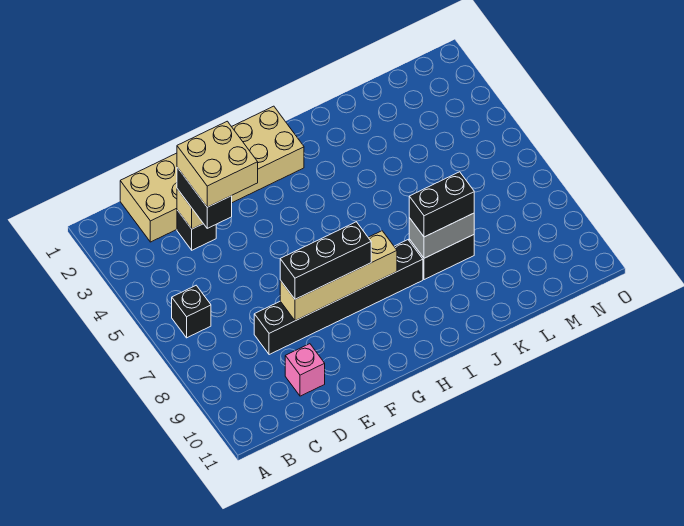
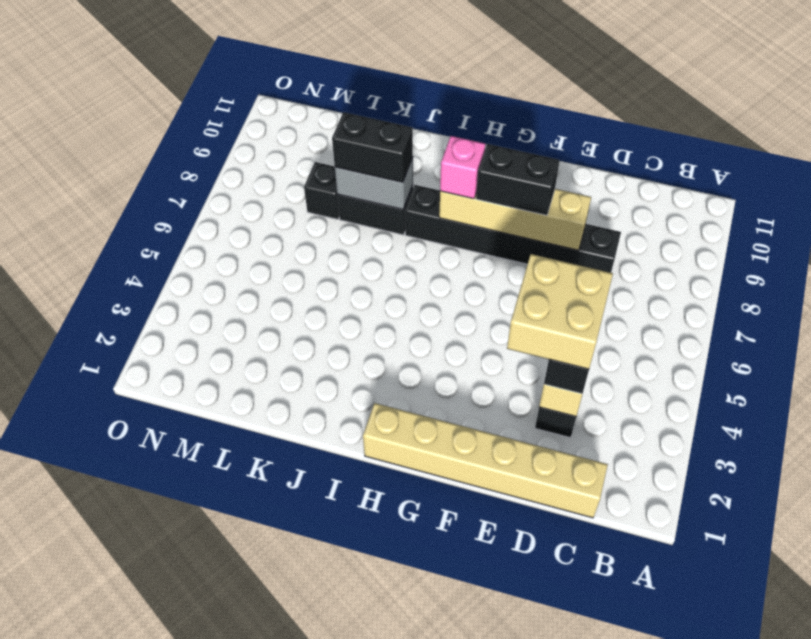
black brick B6 level 1 -> black brick L8 level 1
tan brick C1:H2 level 1 -> tan brick C1:H1 level 1
pink brick D10 level 1 -> pink brick H8 level 3
black brick E8:G8 level 3 -> black brick F8:G8 level 3

